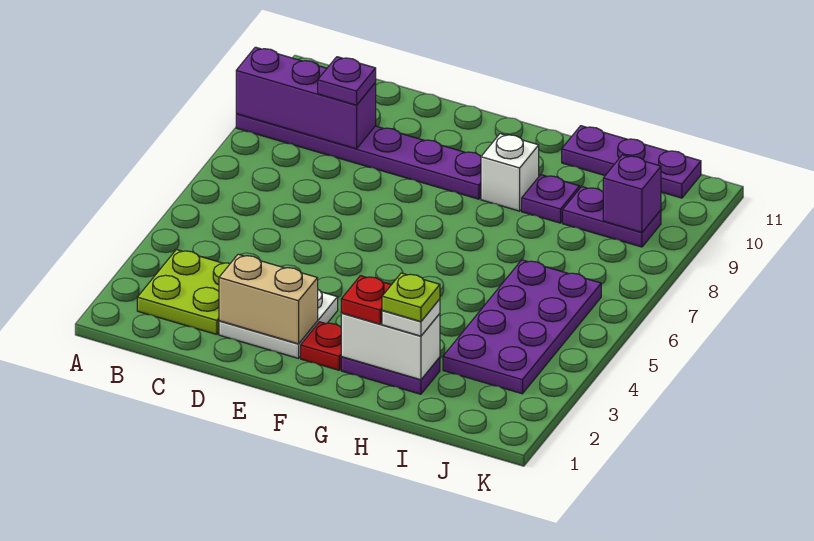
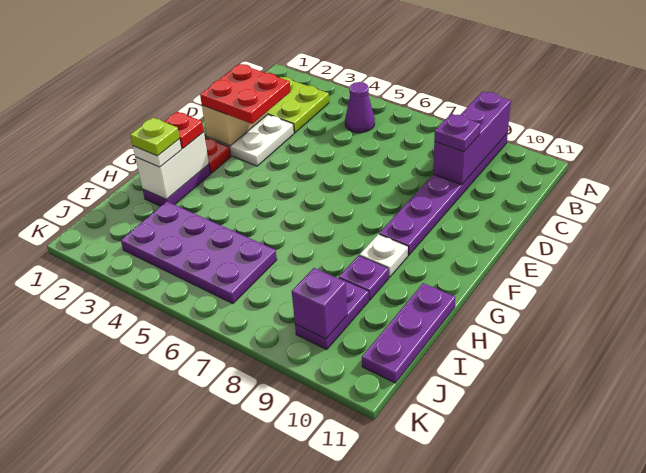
none -> purple cone B5 level 1
none -> red plate D2:E3 level 3
white brick G9 level 1 -> white plate G9 level 1

